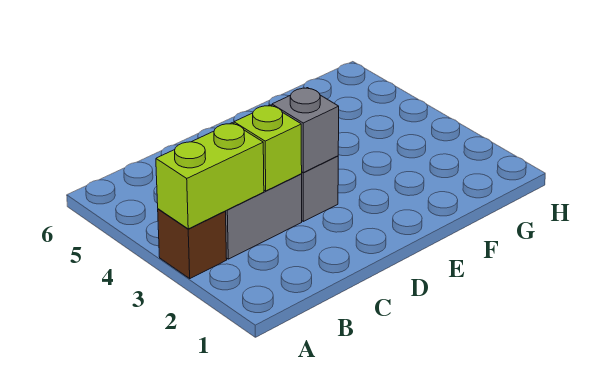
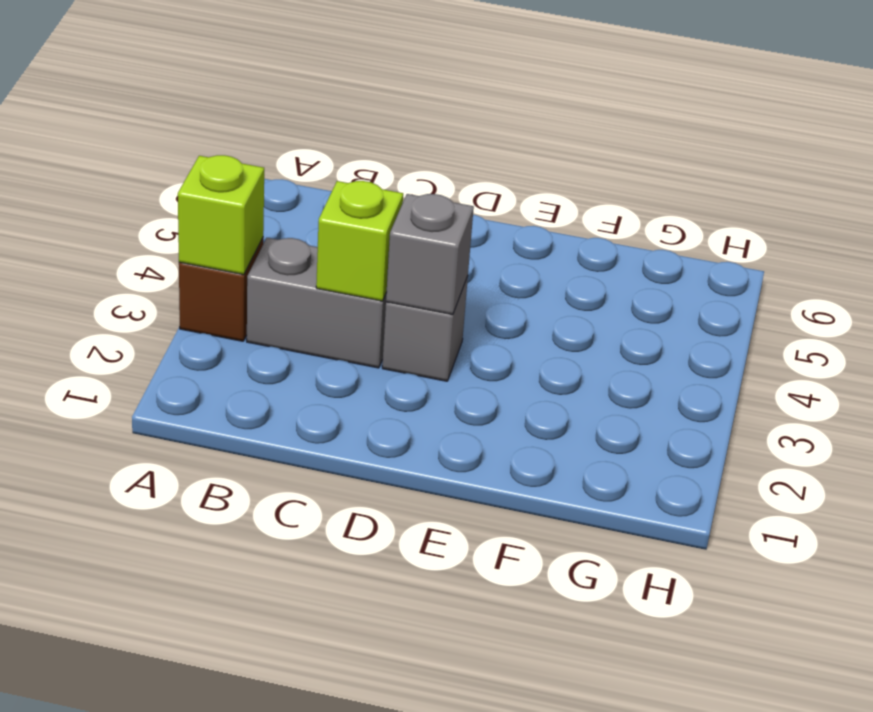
lime brick A3:B3 level 2 -> lime brick A3 level 2

